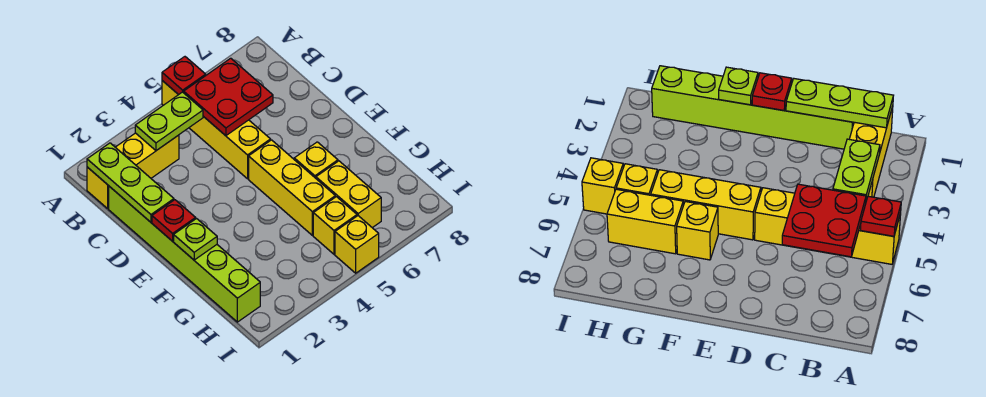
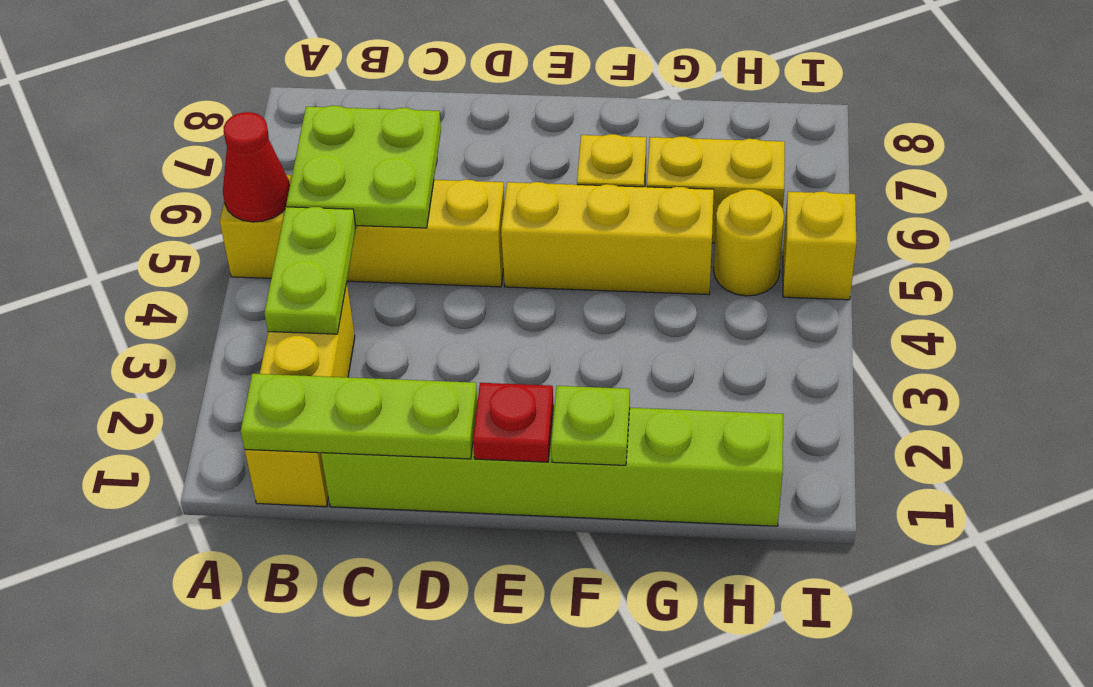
red plate A5 level 2 -> red cone A5 level 2
red plate B5:C6 level 2 -> lime plate B5:C6 level 2
yellow brick H5 level 1 -> yellow round brick H5 level 1

